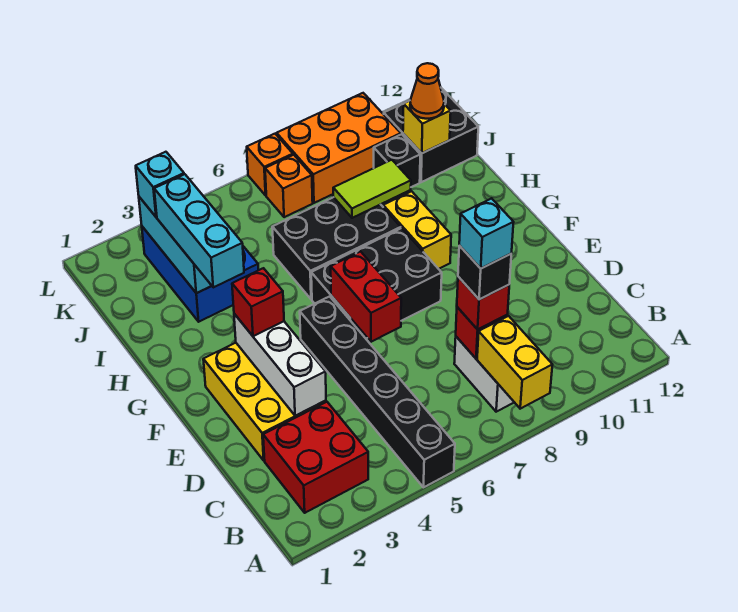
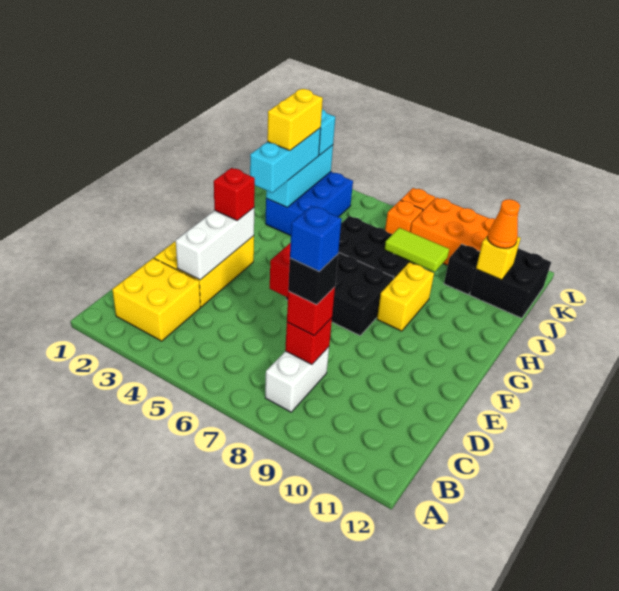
black brick A5:F5 level 1 -> none
yellow brick A8:B8 level 2 -> yellow brick I3:J3 level 4
red brick B2:C3 level 1 -> yellow brick B2:C3 level 1
cyan brick C8 level 5 -> blue brick C8 level 5

